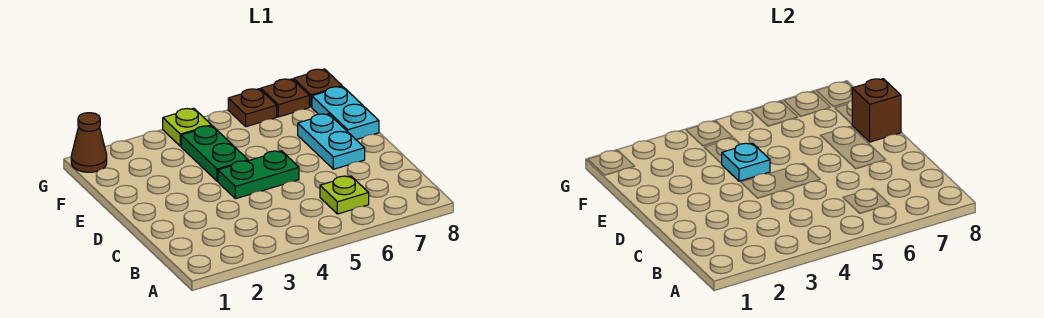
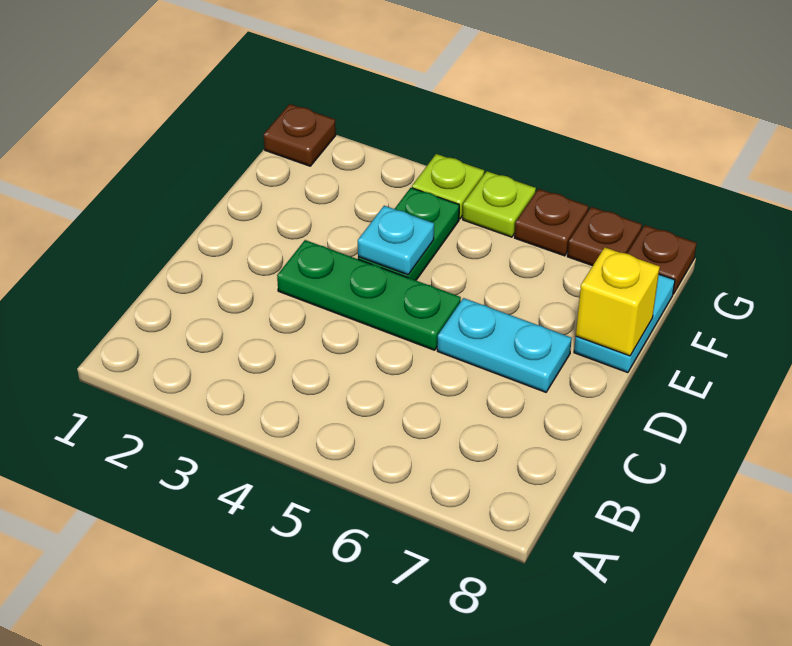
lime plate B6 level 1 -> lime plate G5 level 1
green plate D4:D5 level 1 -> green plate D3:D5 level 1
cyan plate D7:E7 level 1 -> cyan plate D6:D7 level 1
brown brick E8 level 2 -> yellow brick E8 level 2
brown cone G1 level 1 -> brown plate G1 level 1

